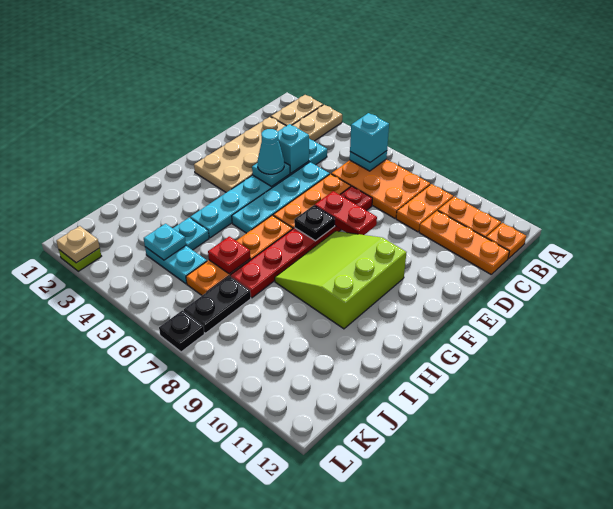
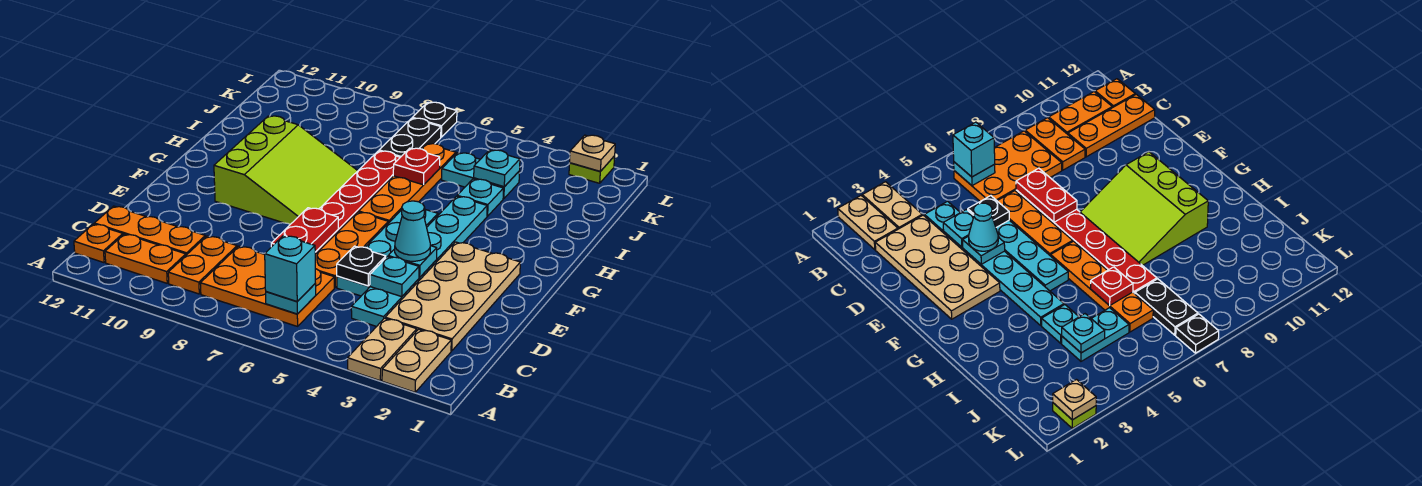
cyan brick D4 level 2 -> cyan plate D4 level 2
red plate E7:E8 level 2 -> red plate D7:E7 level 2
black plate F7 level 2 -> black plate D5 level 2

